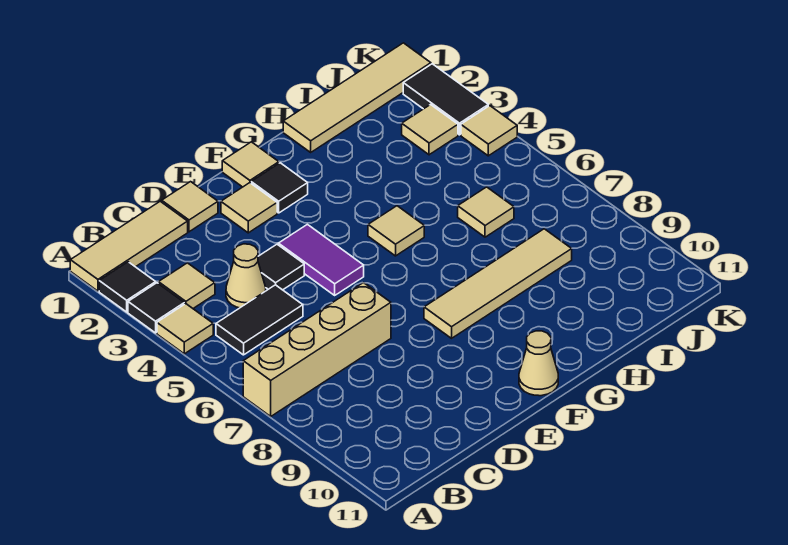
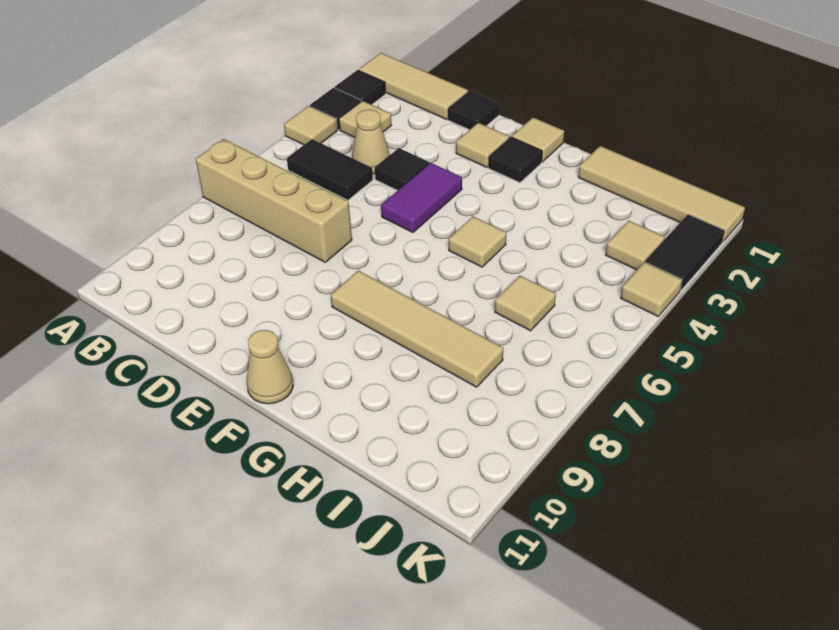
tan tile D1 level 1 -> black tile D1 level 1

